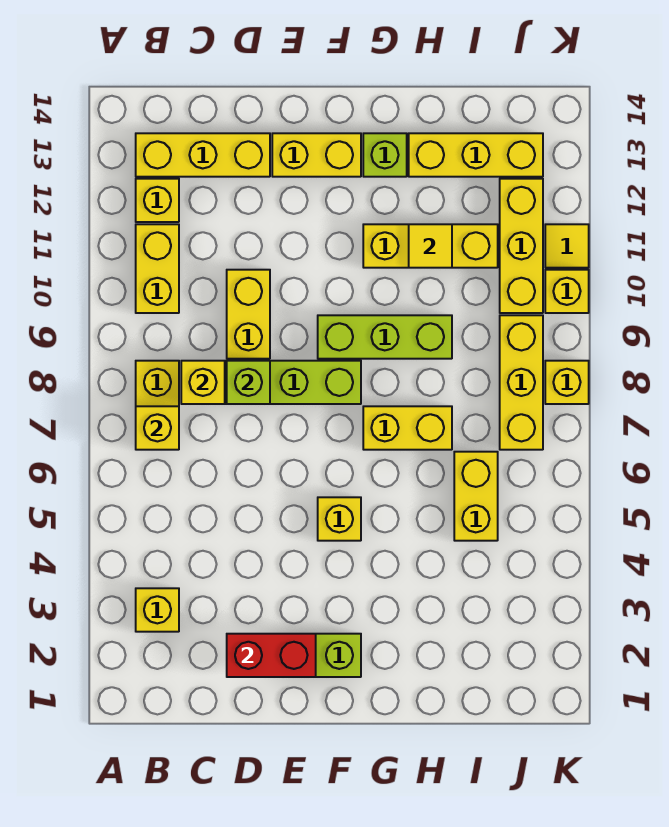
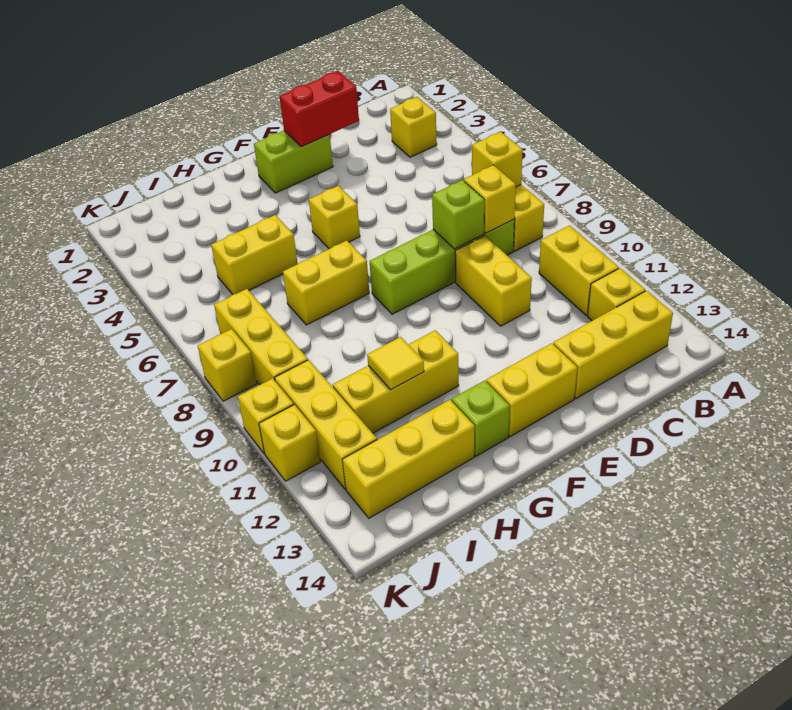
lime brick F9:H9 level 1 -> none
yellow brick I5:I6 level 1 -> yellow brick H5:I5 level 1
yellow tile K11 level 1 -> yellow brick K11 level 1

